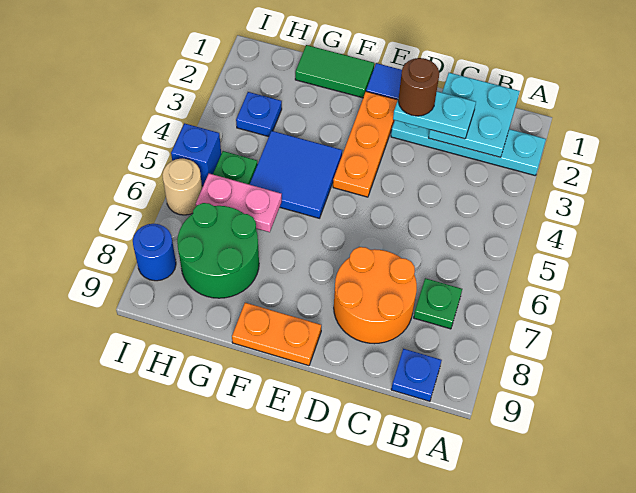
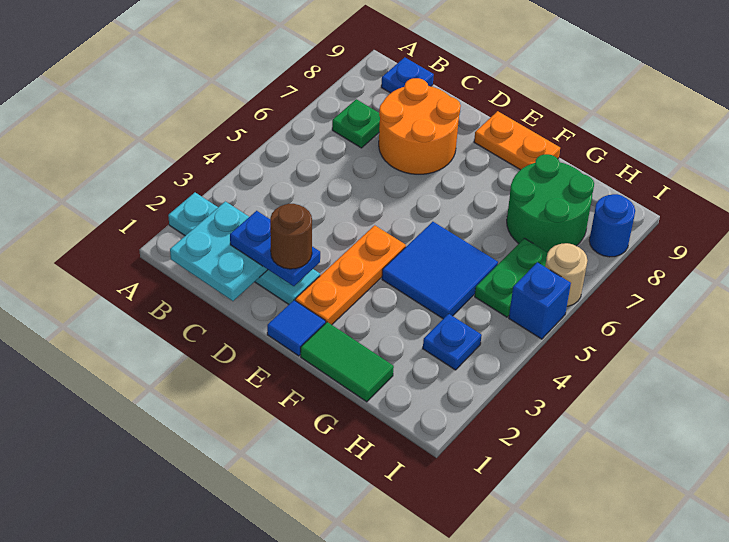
cyan plate C2:D2 level 3 -> blue plate C2:D2 level 3
pink plate G6:H6 level 2 -> none

